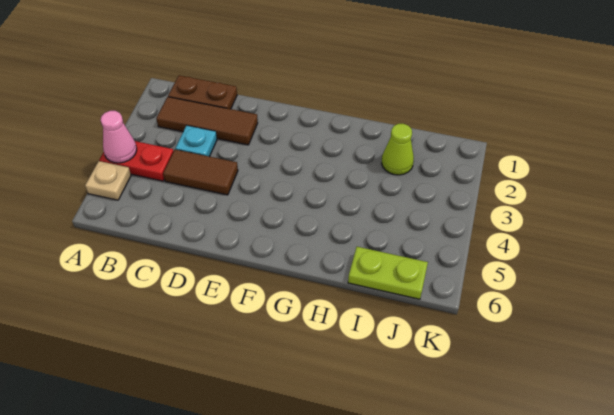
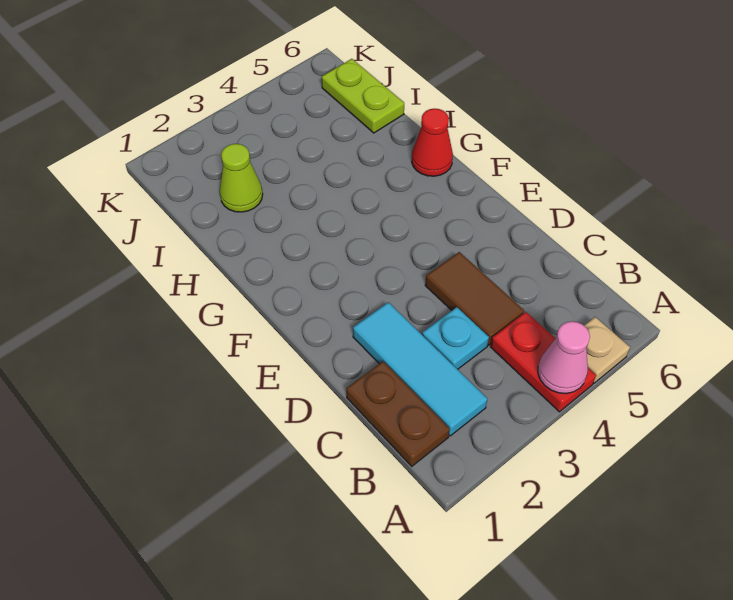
brown tile B2:D2 level 1 -> cyan tile B2:D2 level 1
none -> red cone G6 level 1

